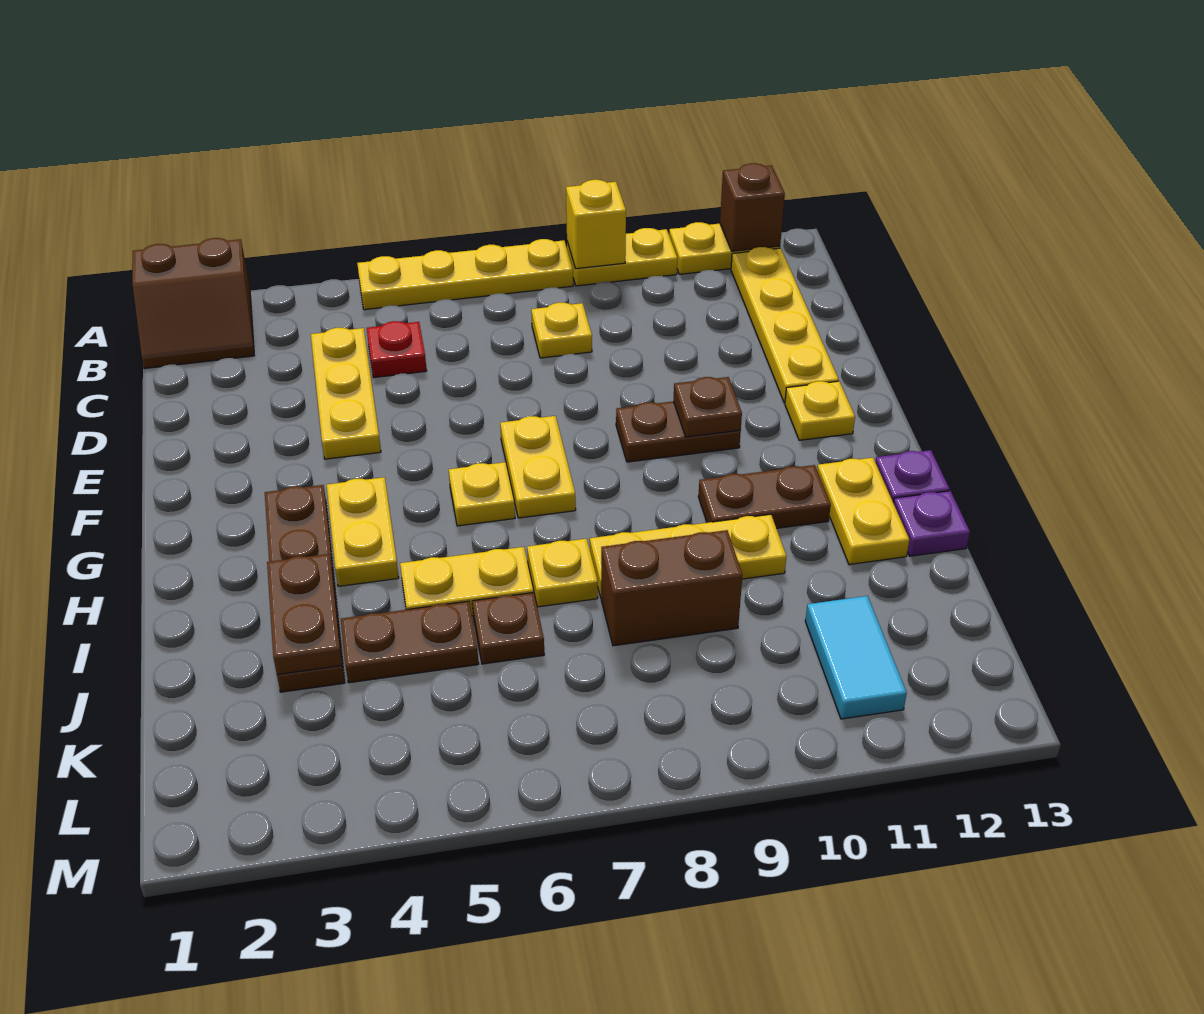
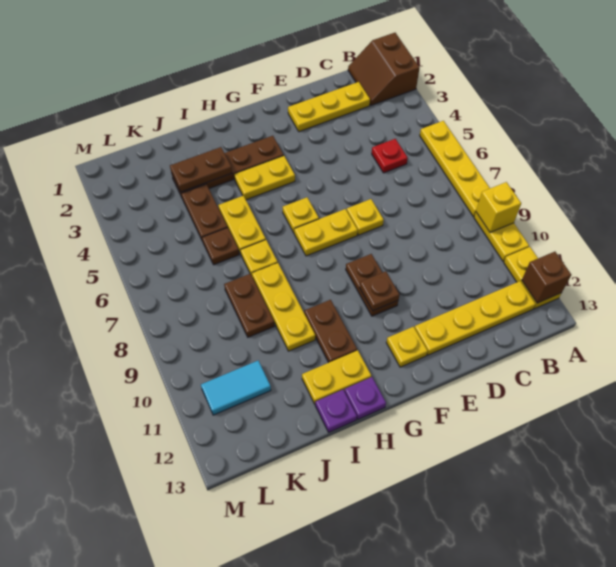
yellow plate C4:E4 level 1 -> yellow plate C2:E2 level 1
yellow plate C8 level 1 -> yellow plate E7 level 1
brown brick J8:J9 level 1 -> brown plate J8:J9 level 1

